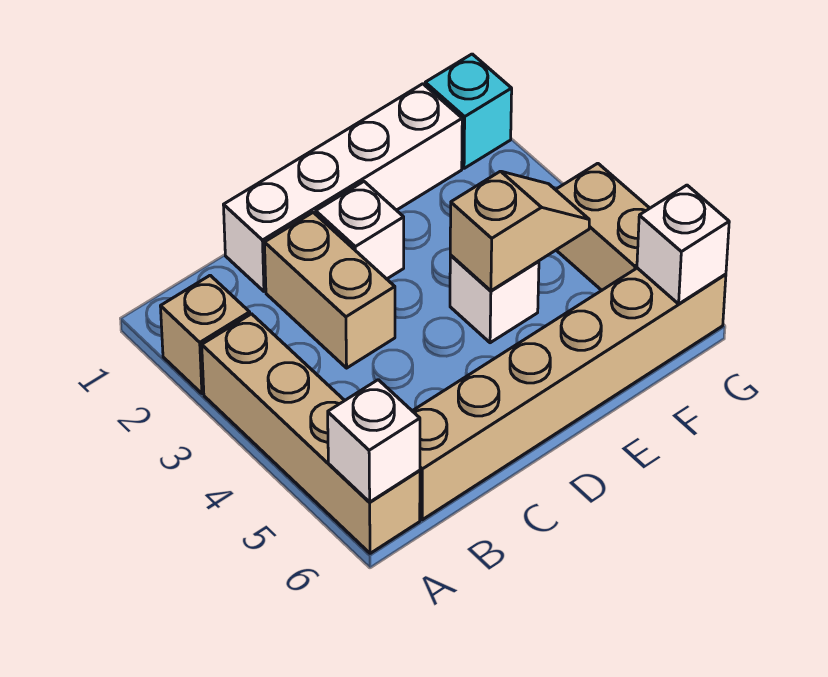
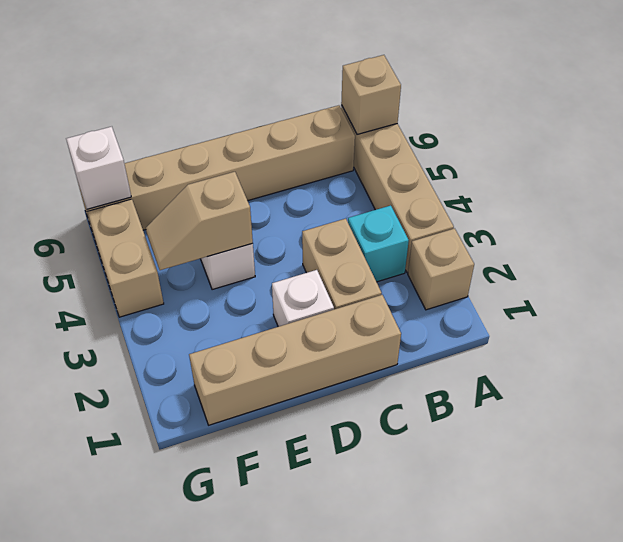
white brick A6 level 2 -> tan brick A6 level 2
white brick C1:F1 level 1 -> tan brick C1:F1 level 1
cyan brick G1 level 1 -> cyan brick B3 level 1

